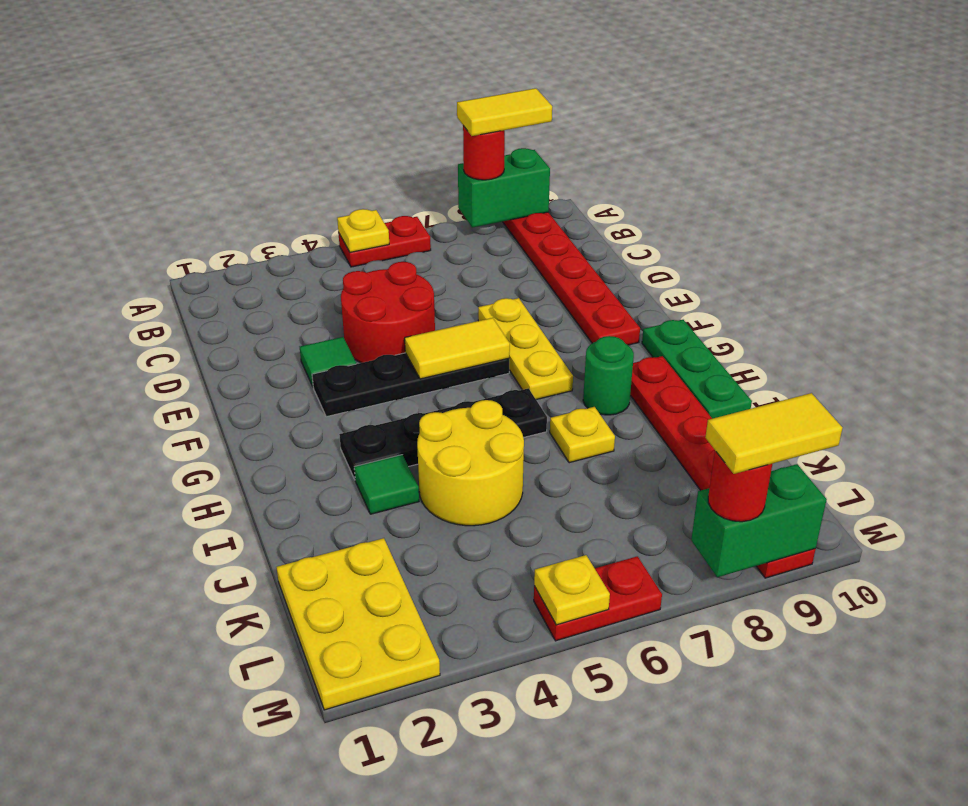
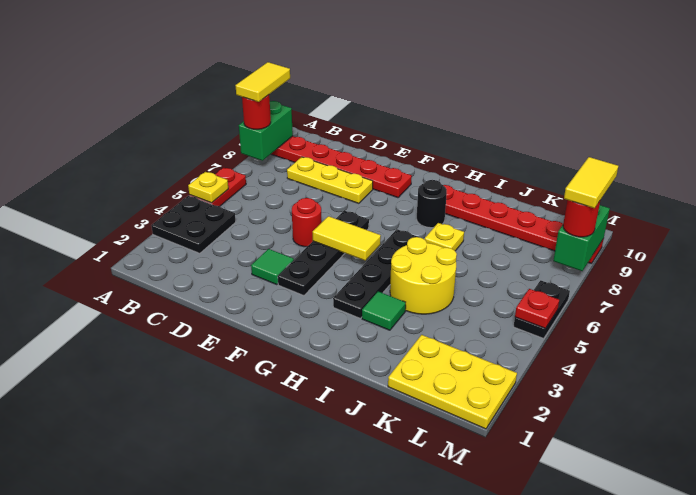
none -> black plate A3:B4 level 1
red round brick D4:E5 level 1 -> red round brick E5 level 1
yellow plate E7:G7 level 1 -> yellow plate C8:E8 level 1
yellow tile F5:F6 level 2 -> yellow tile F5:G5 level 2
green plate G10:I10 level 1 -> none
green round brick H8 level 1 -> black round brick H8 level 1
red plate M5:M6 level 1 -> black plate M5:M6 level 1
yellow plate M5 level 2 -> red plate M5 level 2

